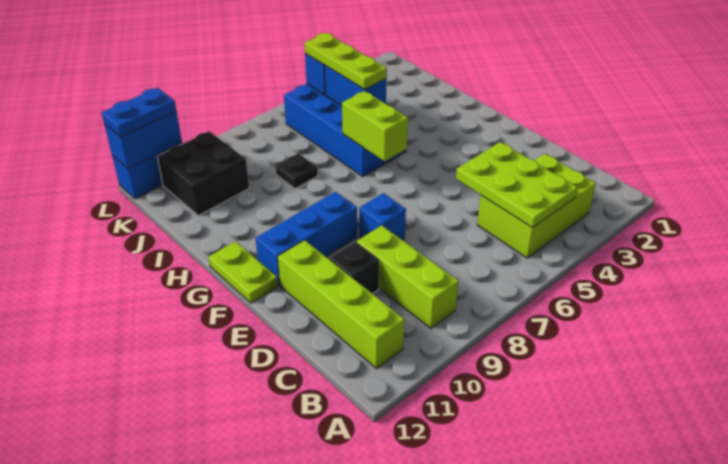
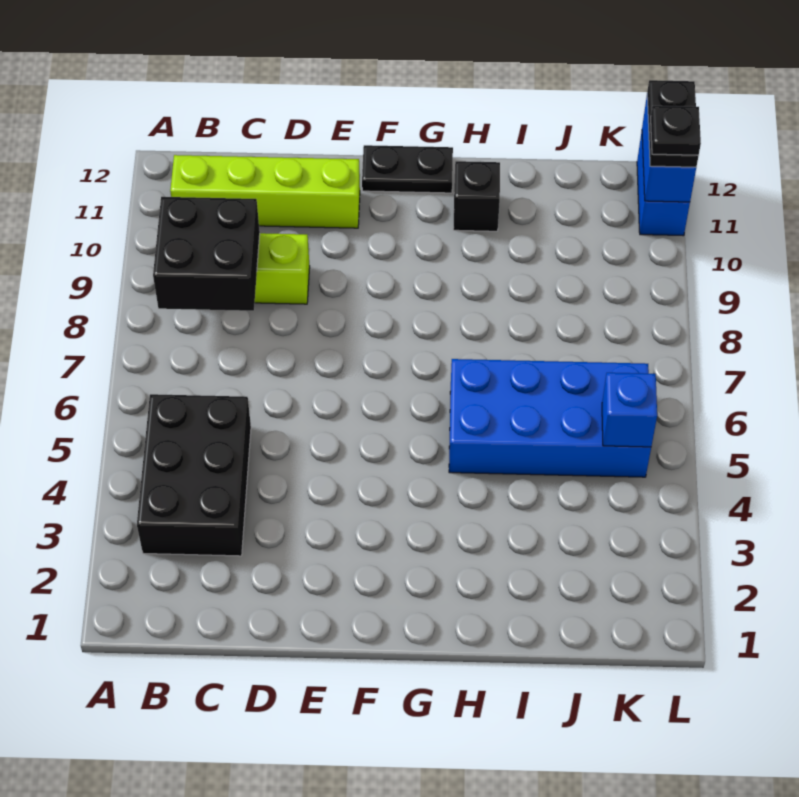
lime brick B3:C5 level 1 -> black brick B3:C5 level 1
lime plate B4:D5 level 2 -> none
black brick D10 level 1 -> black brick H11 level 1
blue brick E8 level 1 -> none
blue brick F9:F11 level 1 -> none
lime plate F12:G12 level 1 -> black plate F12:G12 level 1
lime brick G6:H6 level 2 -> none
blue brick I5:J5 level 2 -> none
lime plate I5:K5 level 3 -> none
black plate I8 level 1 -> black plate L11 level 4
black brick J10:K11 level 1 -> black brick B8:C9 level 2
blue plate L11:L12 level 3 -> black plate L11:L12 level 3

